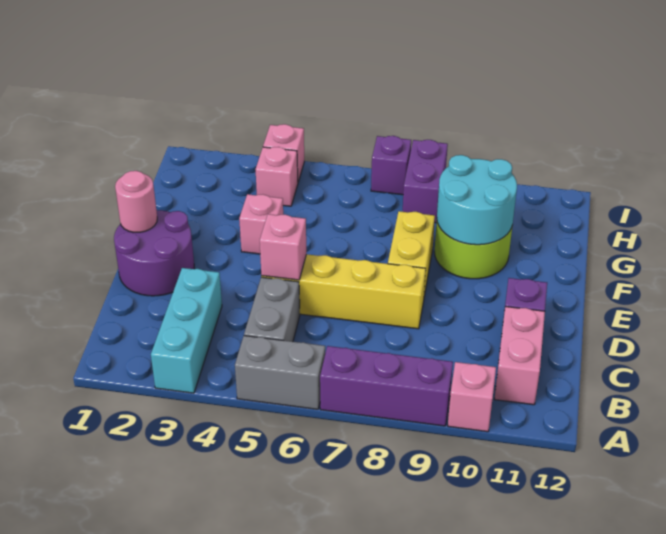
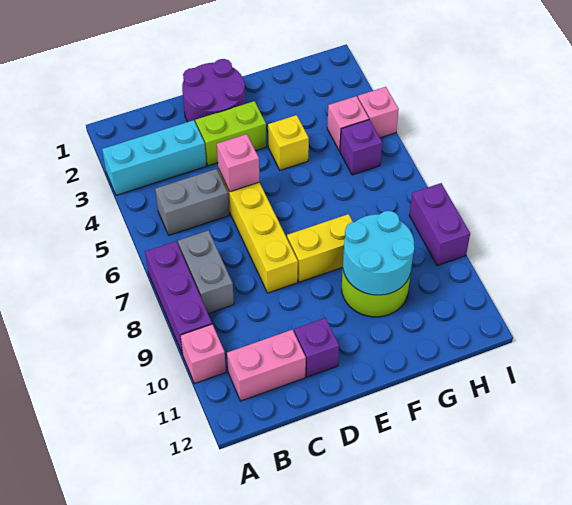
grey brick A5:A6 level 1 -> grey brick B7:B8 level 1
none -> lime brick D3:E3 level 1
pink round brick E1 level 2 -> none
pink brick F4 level 1 -> yellow brick F4 level 1
purple brick H8:I8 level 1 -> purple brick I8:I9 level 1
purple brick I7 level 1 -> purple brick H5 level 1

